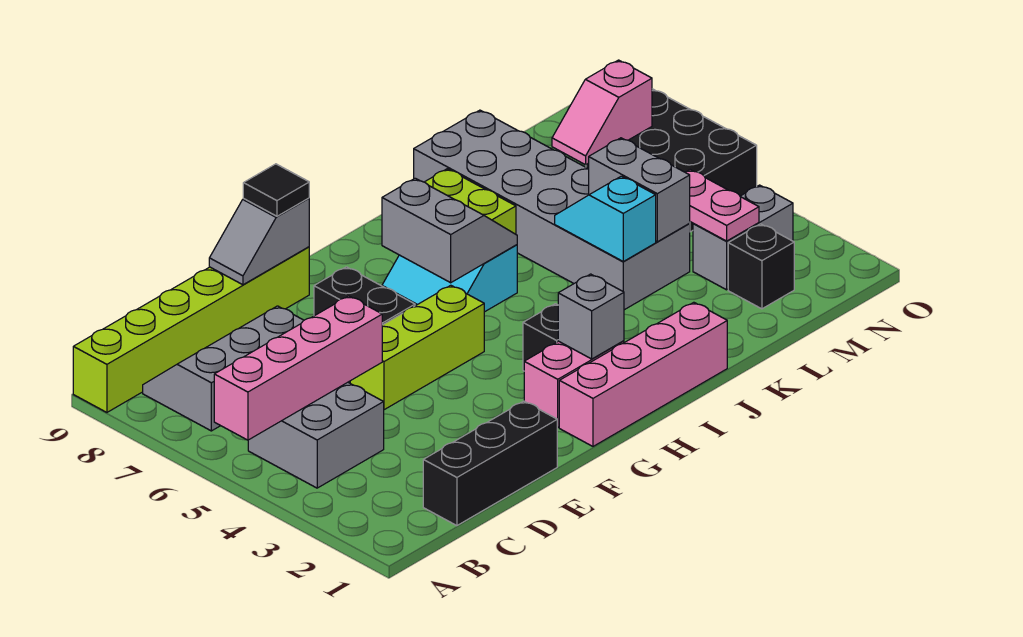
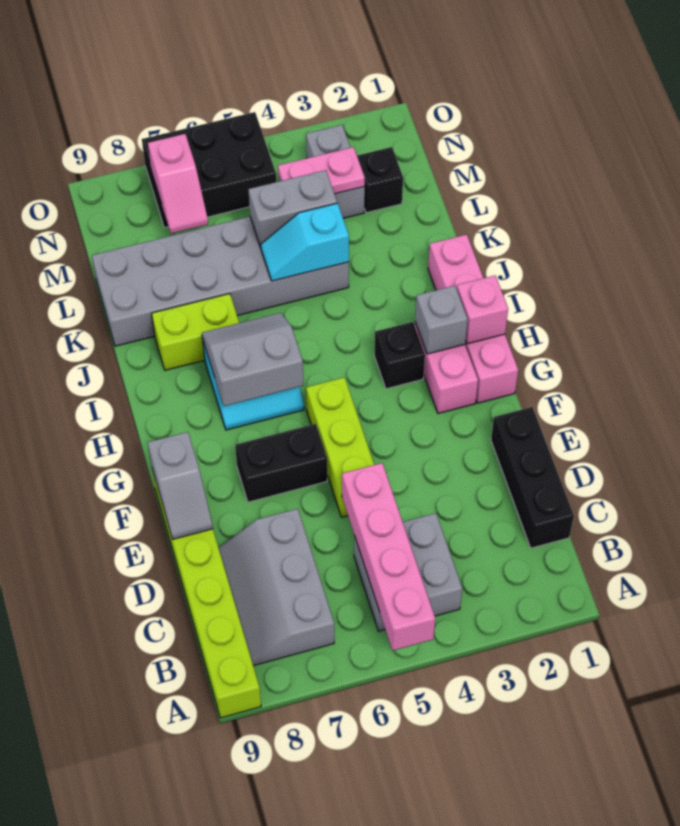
black tile F9 level 3 -> none
none -> pink brick H1 level 2

